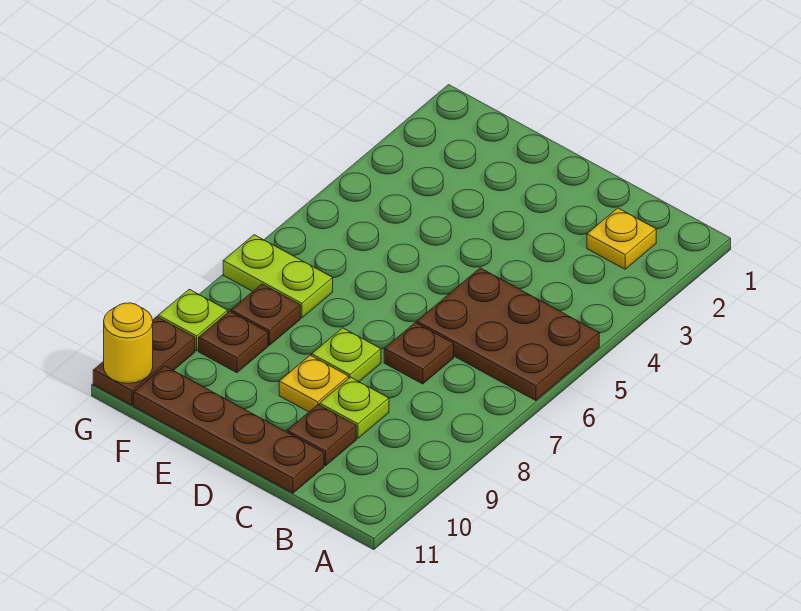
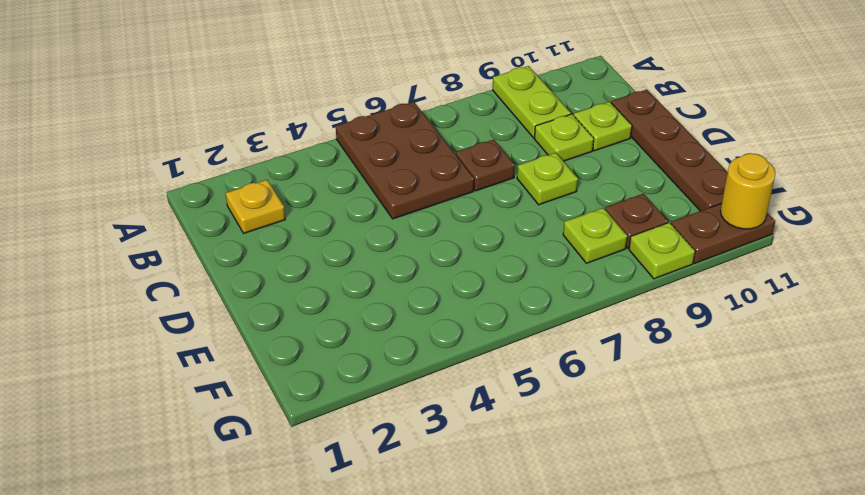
brown plate C10 level 1 -> lime plate C10 level 1
yellow plate D9 level 1 -> none
lime plate F7:G7 level 1 -> lime plate A9:B9 level 1
brown plate F8 level 1 -> lime plate F8 level 1

